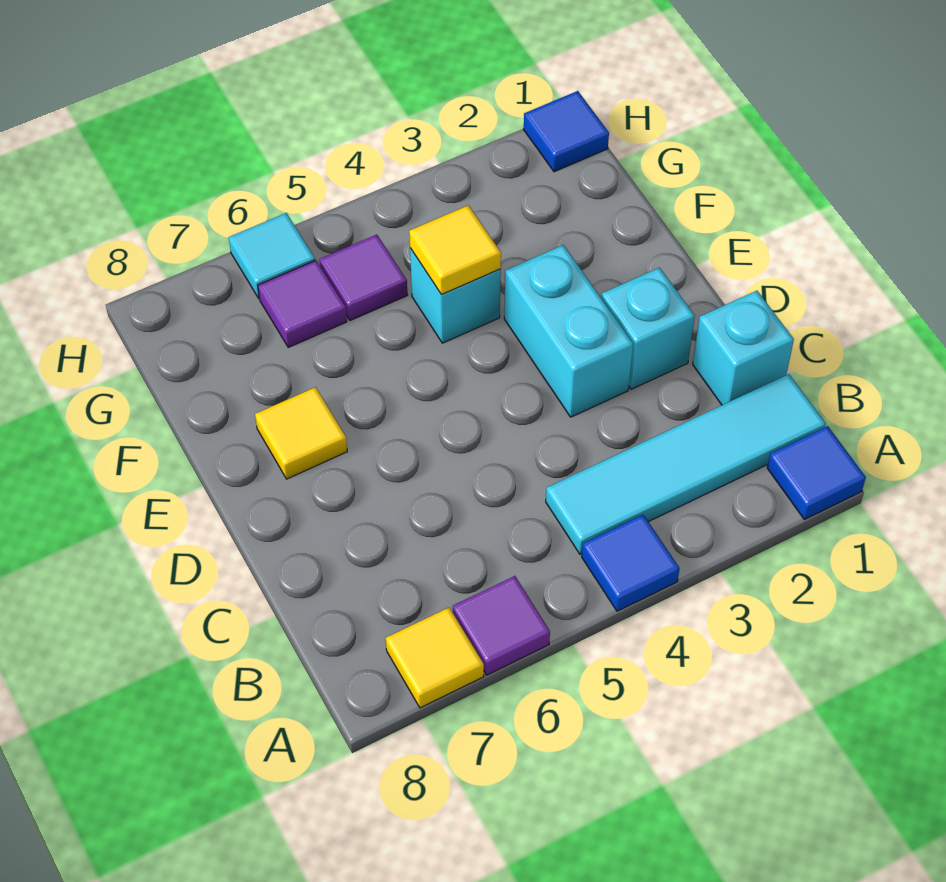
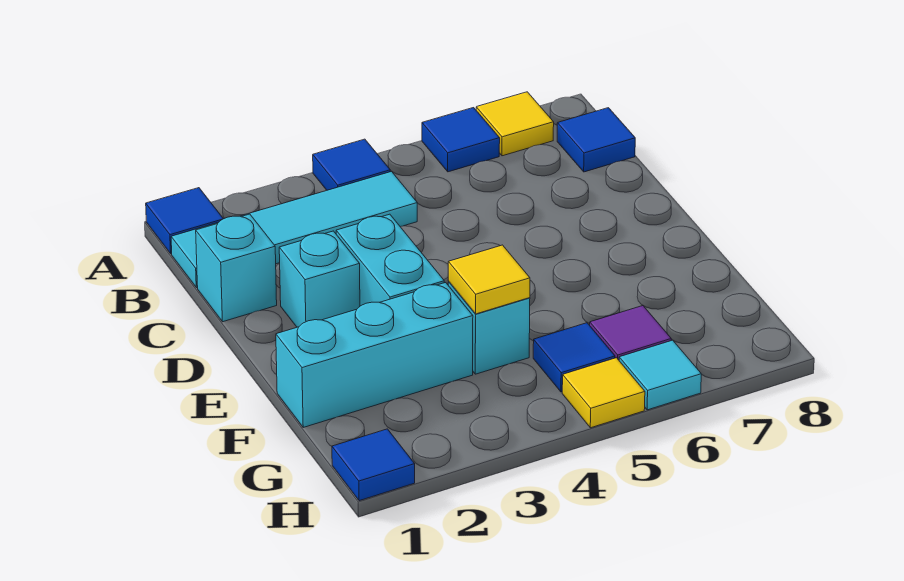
purple tile A6 level 1 -> blue tile A6 level 1
none -> blue tile B8 level 1
yellow tile E7 level 1 -> yellow tile H5 level 1
none -> cyan brick F1:F3 level 1
purple tile G5 level 1 -> blue tile G5 level 1

